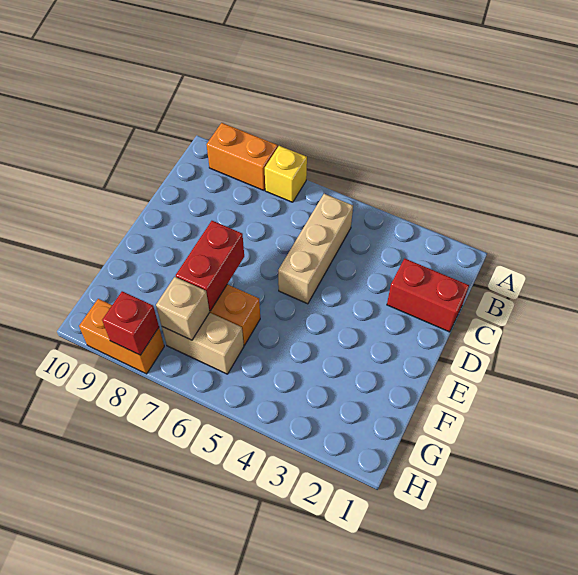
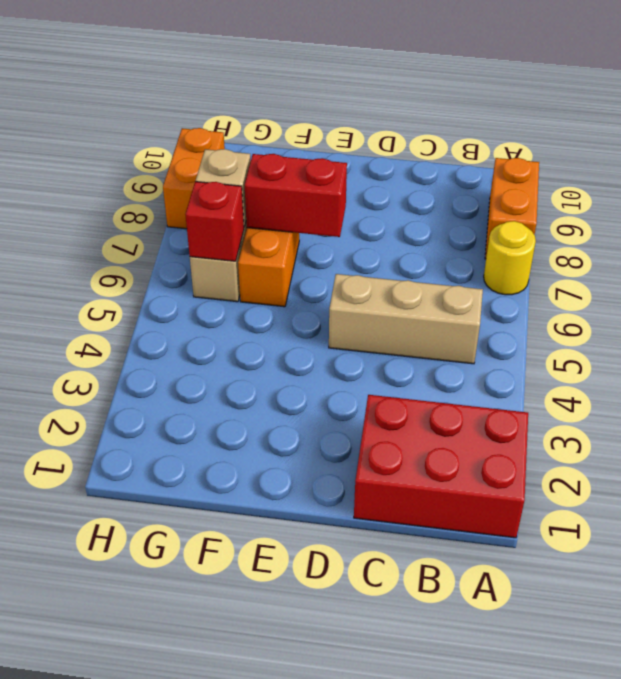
yellow brick A7 level 1 -> yellow round brick A7 level 1
red brick C1:C2 level 1 -> red brick A1:C2 level 1
red brick H8 level 2 -> red brick G6 level 2

